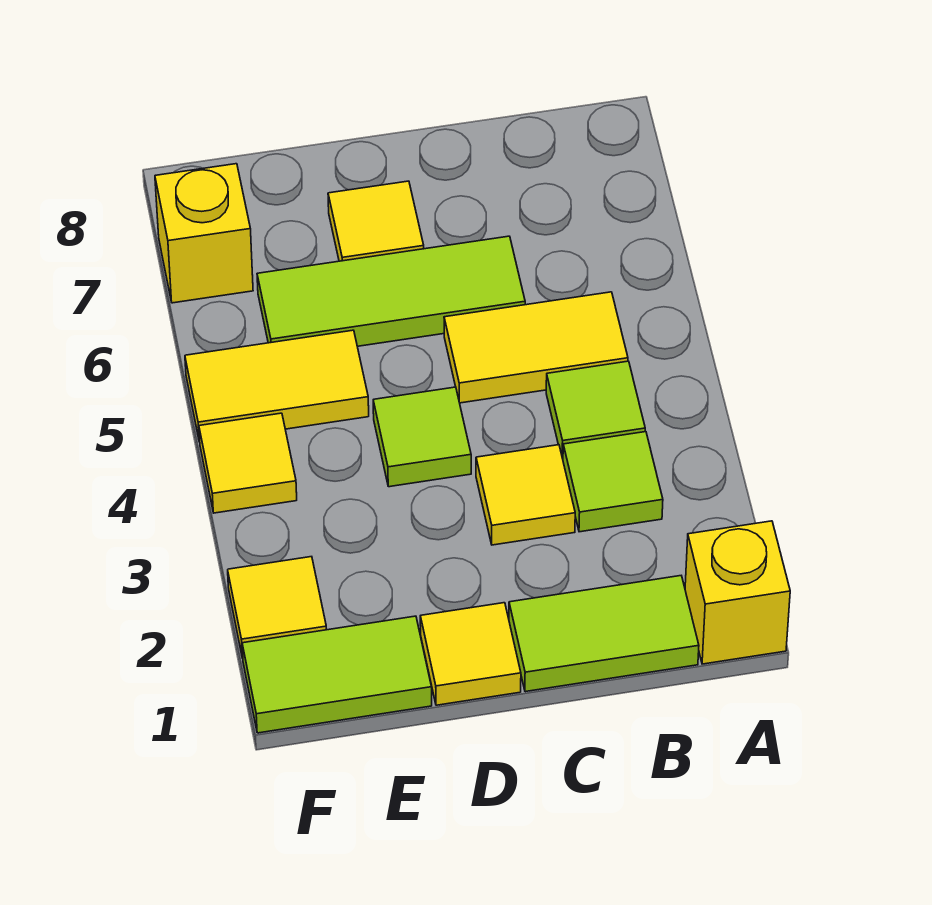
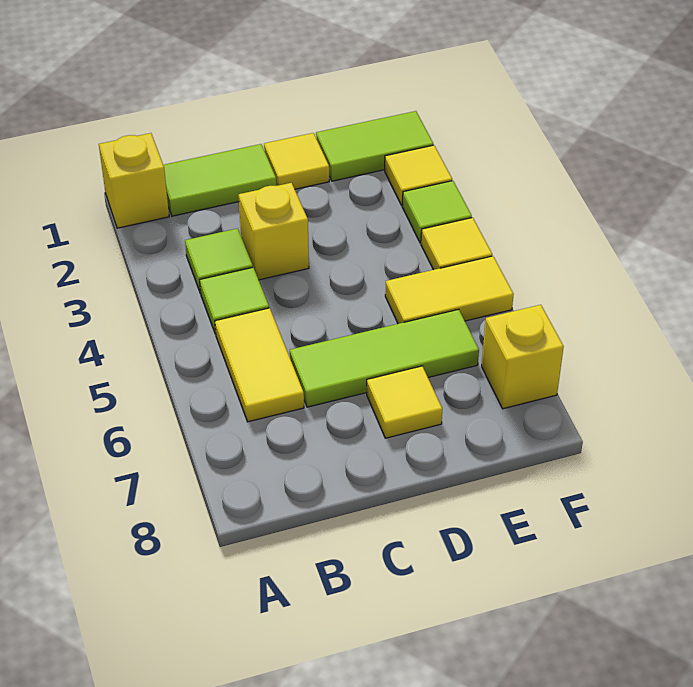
yellow tile B5:C5 level 1 -> yellow tile B5:B6 level 1
yellow tile C3 level 1 -> yellow brick C3 level 1
lime tile D4 level 1 -> lime tile F3 level 1

